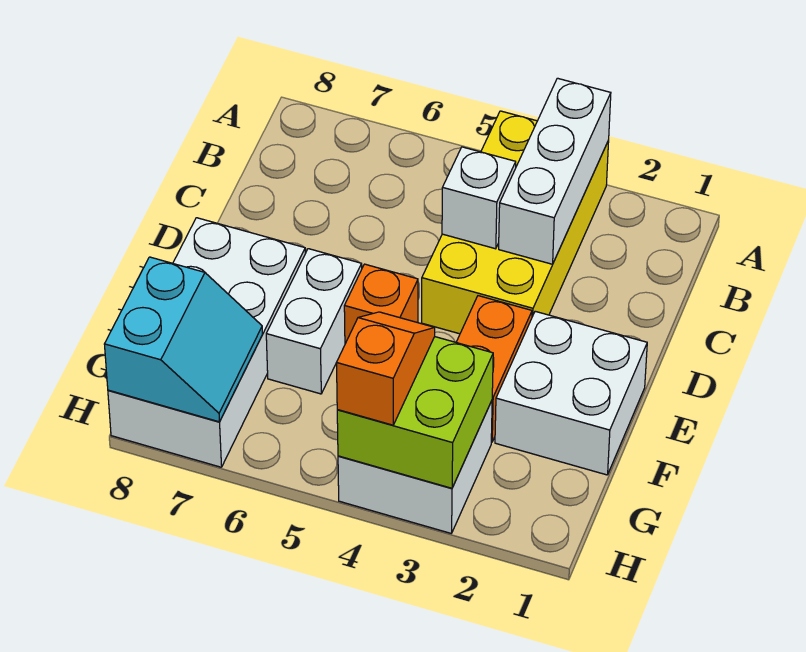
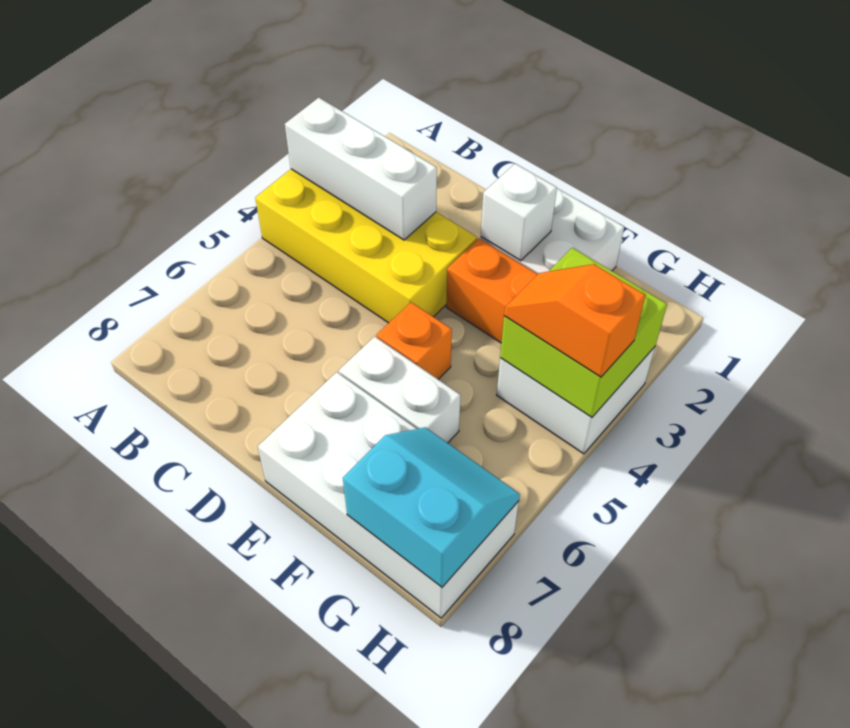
white brick C4 level 2 -> white brick E2 level 2

